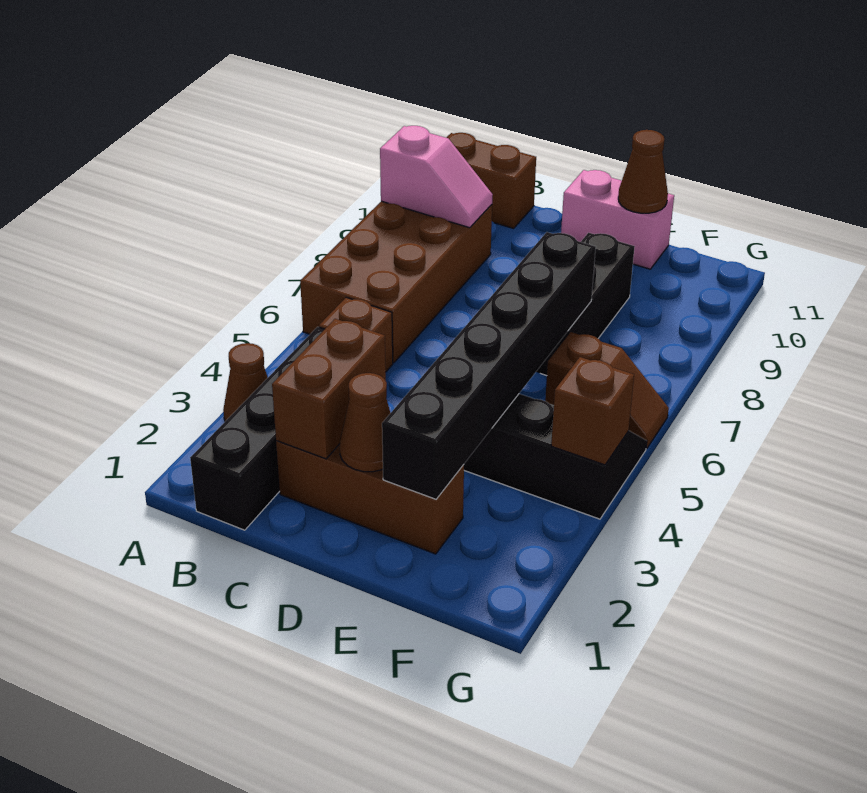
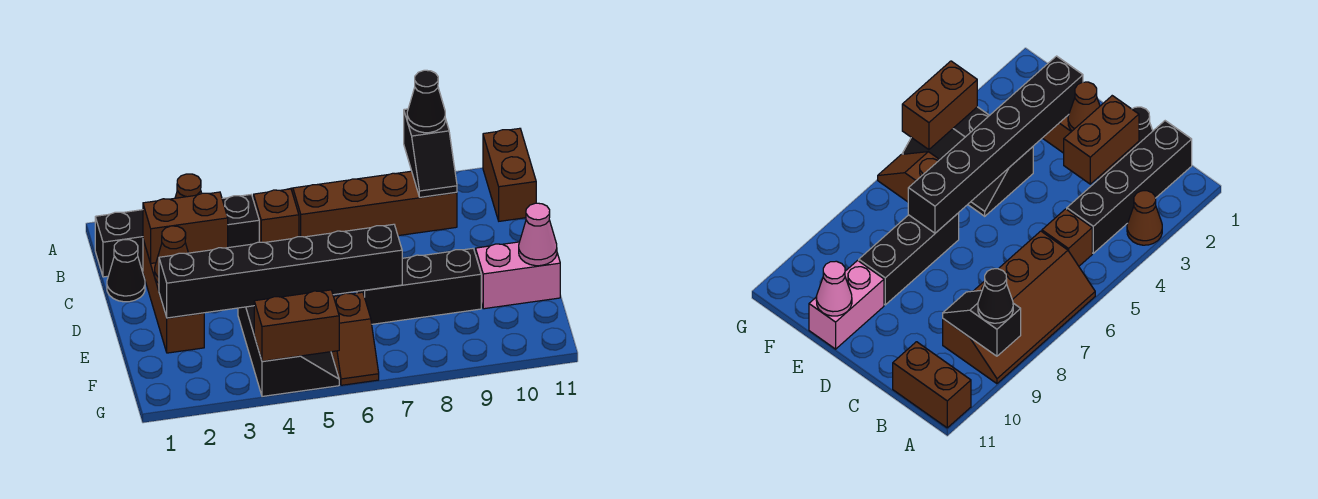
brown brick A6:B9 level 1 -> brown slope A6:B9 level 1 top B
pink slope A9:B9 level 2 top A -> black slope A9:B9 level 2 top A
none -> black cone A9 level 3
none -> black cone C1 level 1
pink brick D11:E11 level 1 -> pink brick E10:E11 level 1
brown cone E11 level 2 -> pink cone E11 level 2
brown brick G4 level 2 -> brown brick G4:G5 level 2

